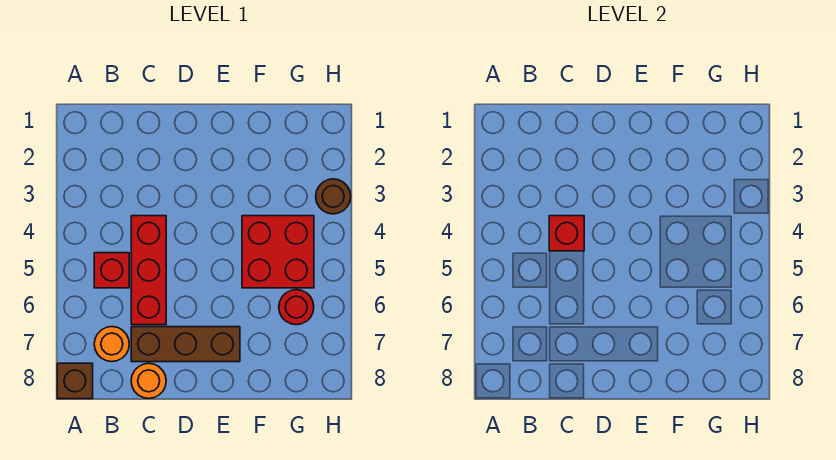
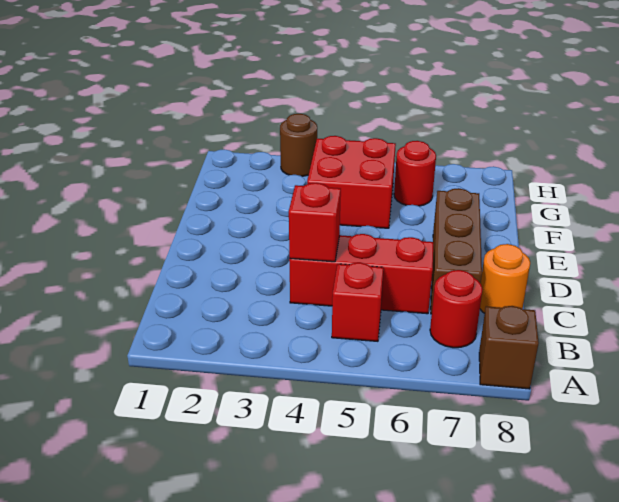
orange round brick B7 level 1 -> red round brick B7 level 1

